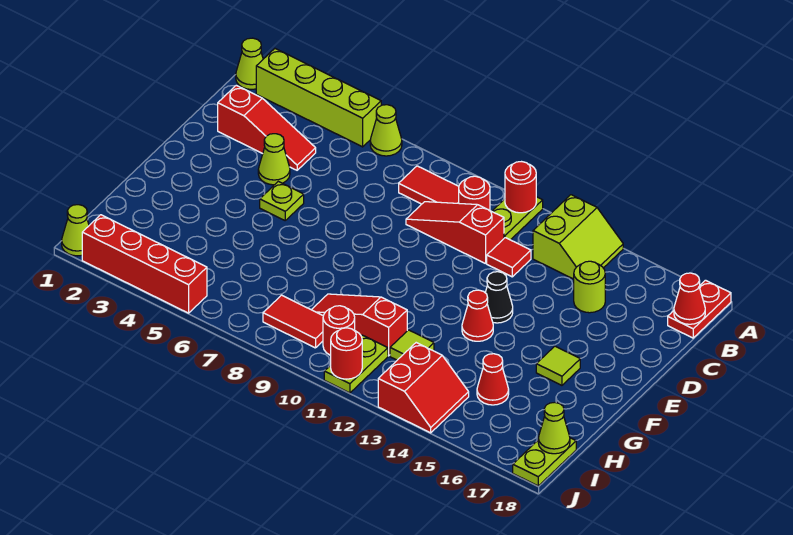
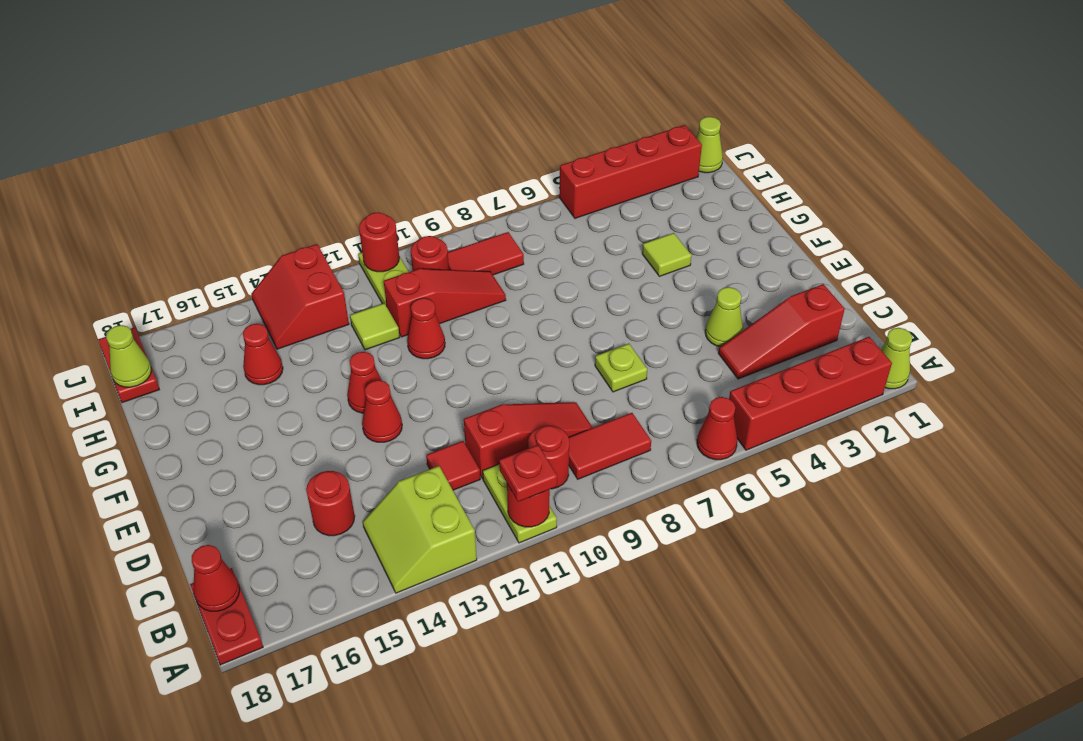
lime brick A2:A5 level 1 -> red brick A2:A5 level 1
lime cone A6 level 1 -> red cone A6 level 1
none -> red plate A11 level 3
lime round brick C15 level 1 -> red round brick C15 level 1
lime plate E5 level 1 -> lime plate D7 level 1
black cone E13 level 1 -> red cone E13 level 1
lime tile F16 level 1 -> lime tile G4 level 1
none -> red cone G11 level 1
lime plate I18:J18 level 1 -> red plate I18:J18 level 1

